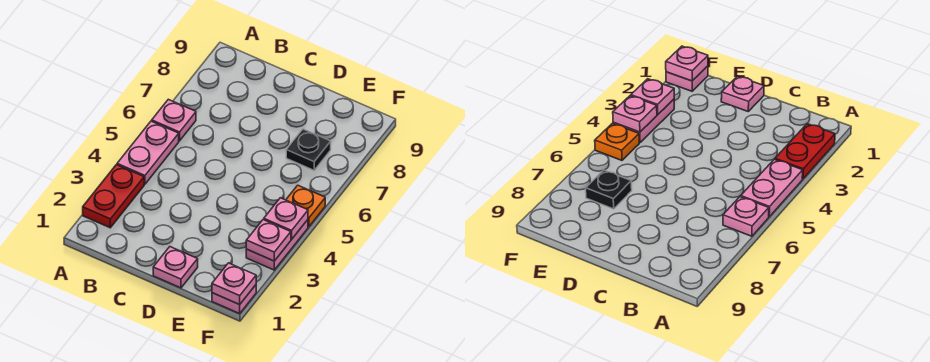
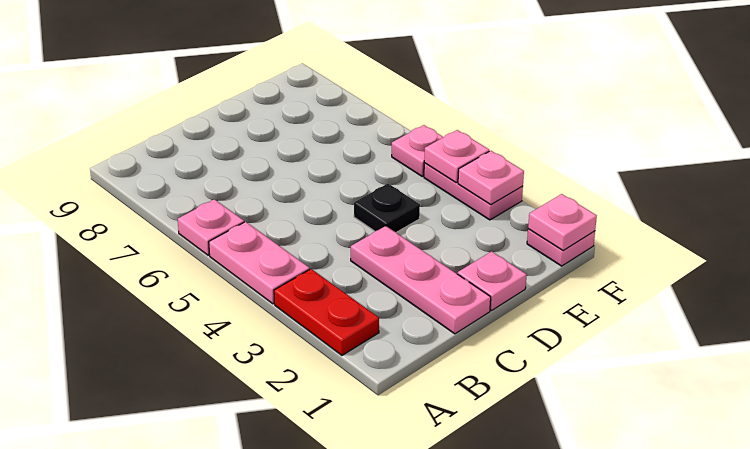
none -> pink plate C1:C3 level 1
black plate E7 level 1 -> black plate D4 level 1
orange plate F5 level 1 -> pink plate F5 level 1

